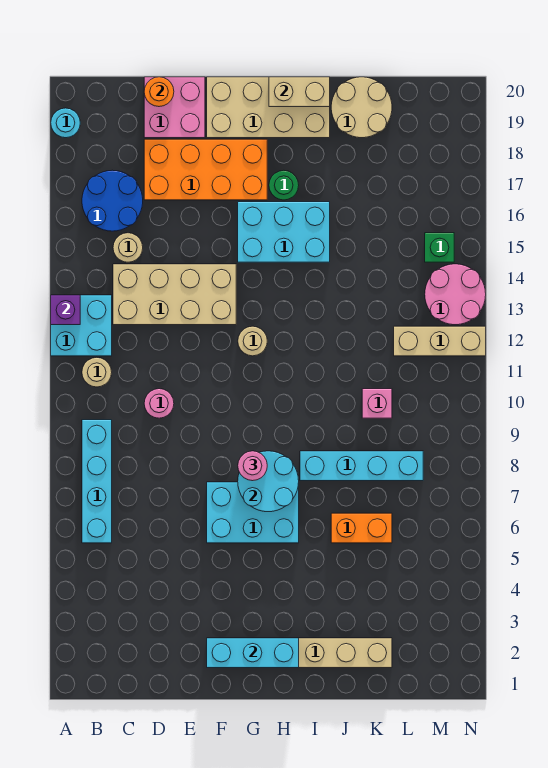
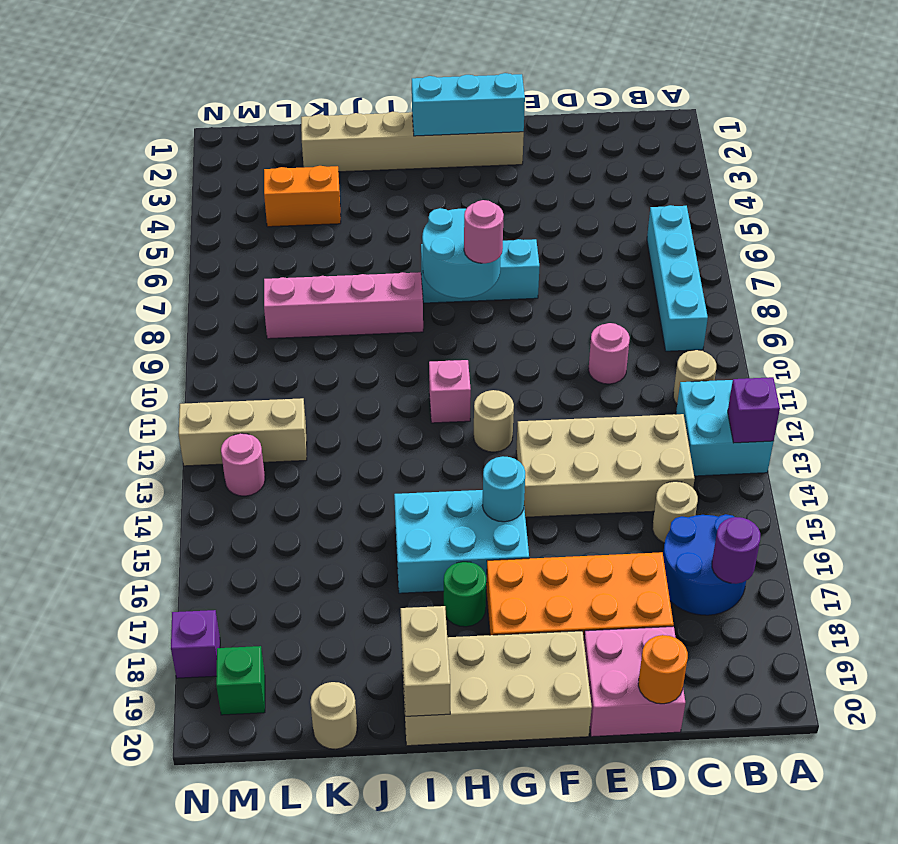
cyan round brick A19 level 1 -> cyan round brick G15 level 2
none -> purple round brick B17 level 2
cyan brick F6:H7 level 1 -> cyan brick F7:H7 level 1
tan brick H20:I20 level 2 -> tan brick I19:I20 level 2
cyan brick I8:L8 level 1 -> pink brick I8:L8 level 1
orange brick J6:K6 level 1 -> orange brick K4:L4 level 1
tan round brick J19:K20 level 1 -> tan round brick K20 level 1
pink brick K10 level 1 -> pink brick H11 level 1
pink round brick M13:N14 level 1 -> pink round brick M13 level 1
green brick M15 level 1 -> green brick M19 level 1
none -> purple brick N18 level 1

